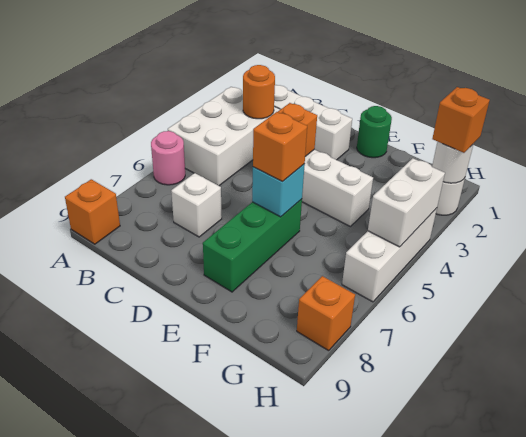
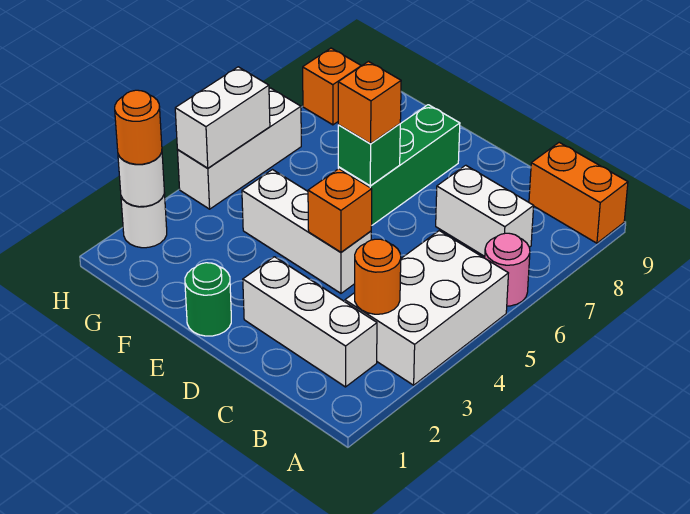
orange brick A9 level 1 -> orange brick A9:B9 level 1
white brick C7 level 1 -> white brick B7:C7 level 1
cyan brick E6 level 2 -> green brick E6 level 2
orange brick H2 level 3 -> orange round brick H2 level 3

